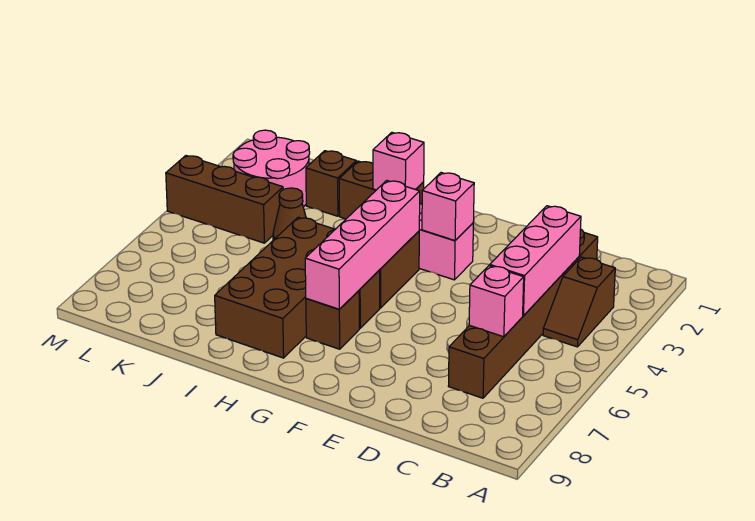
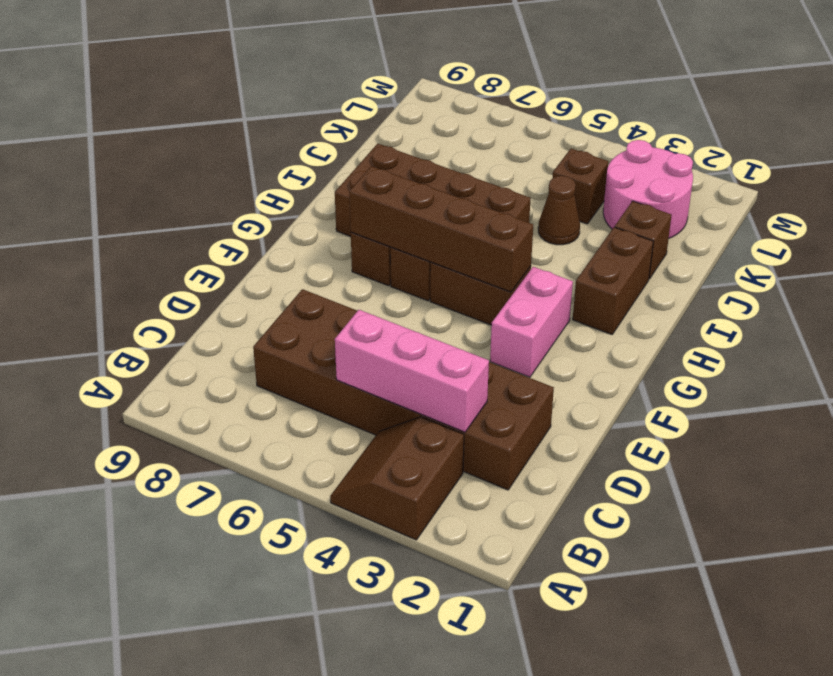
brown slope B3:B4 level 1 top 3 -> brown slope A3:B4 level 1 top 3
brown brick C2:C7 level 1 -> brown brick C2:D7 level 1
pink brick C6 level 2 -> none
pink brick F3 level 2 -> none
pink brick G4:G7 level 2 -> brown brick G4:G7 level 2
pink brick H2 level 2 -> none
brown brick K4:M4 level 1 -> brown brick K4 level 1

